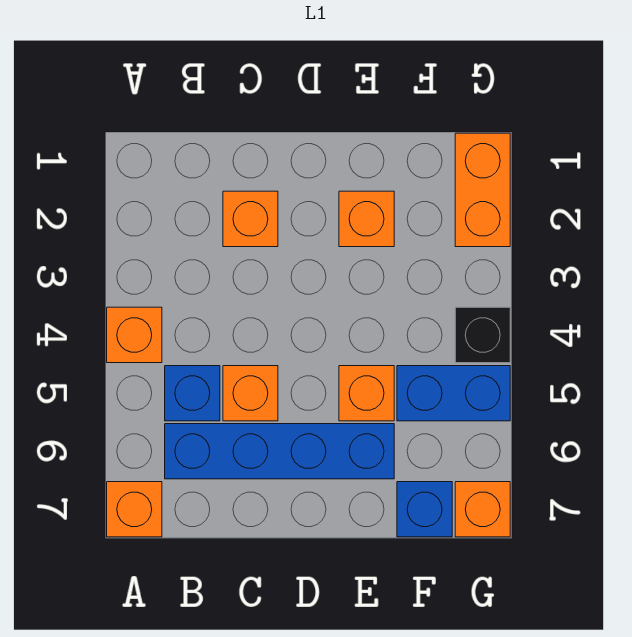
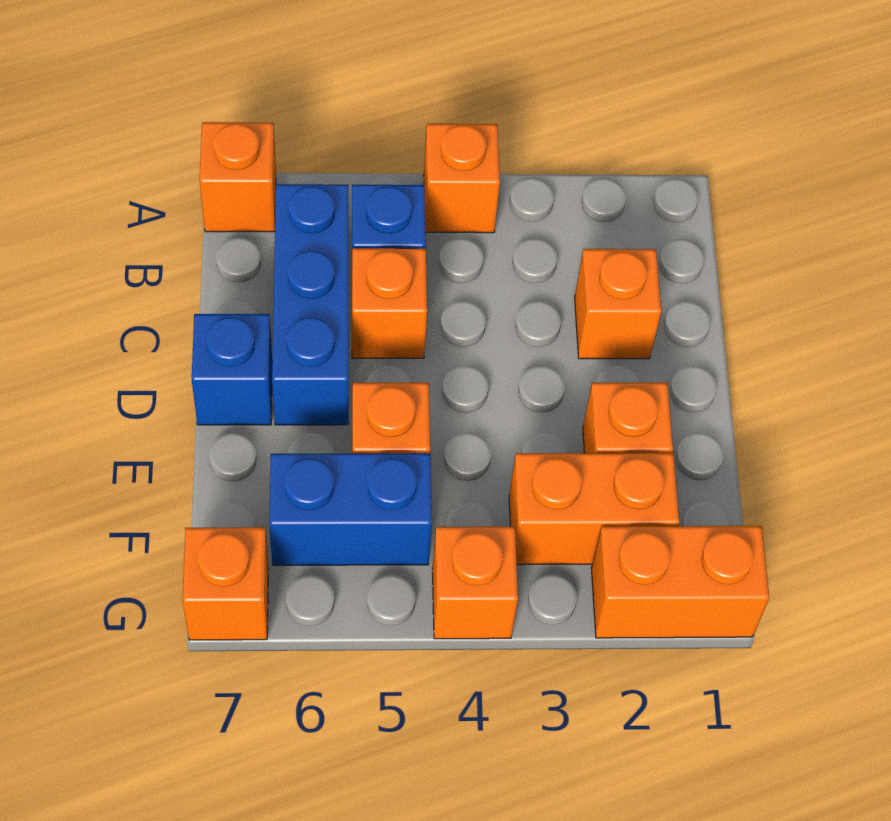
blue brick B6:E6 level 1 -> blue brick B6:D6 level 1
none -> orange brick F2:F3 level 1
blue brick F5:G5 level 1 -> blue brick F5:F6 level 1
blue brick F7 level 1 -> blue brick D7 level 1
black brick G4 level 1 -> orange brick G4 level 1

